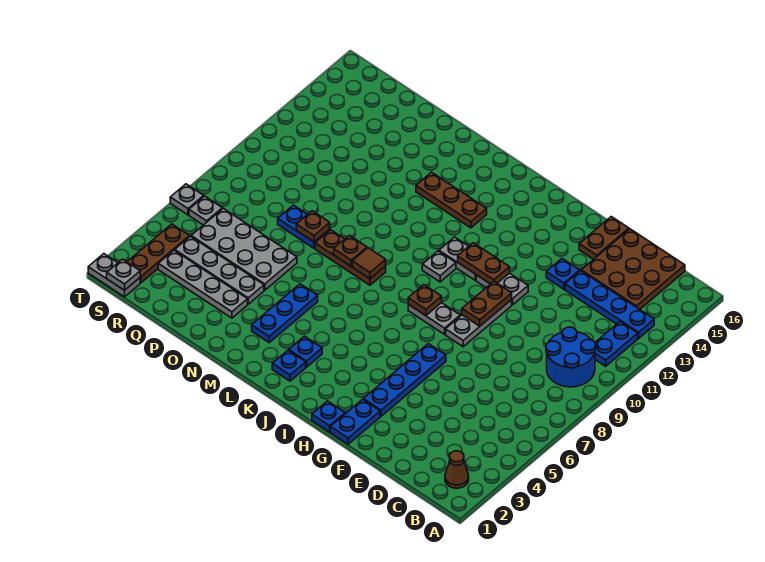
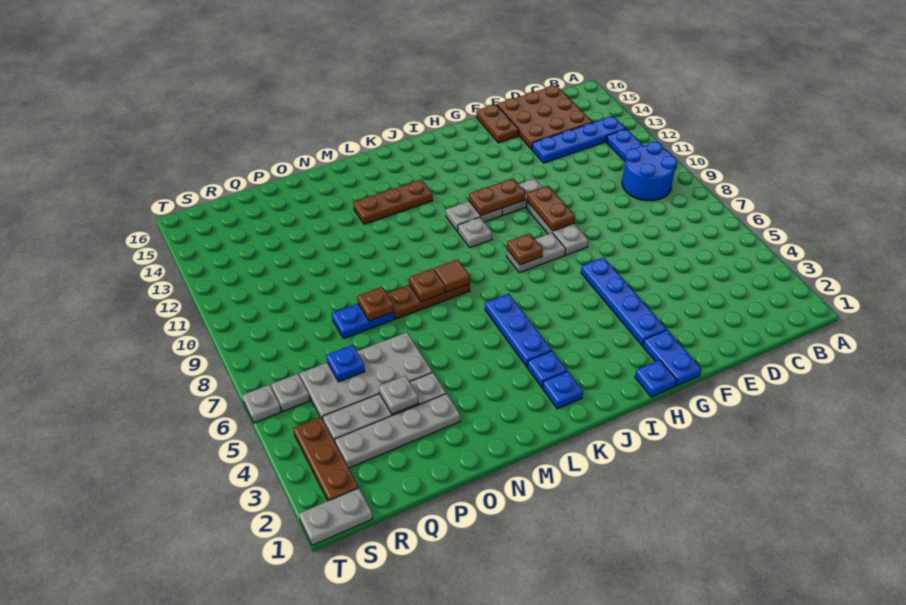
brown cone B2 level 1 -> none
blue plate F13 level 1 -> blue plate Q6 level 2
blue plate M3:M5 level 1 -> blue plate K4:K6 level 1
grey plate S1 level 2 -> grey plate P4 level 2

